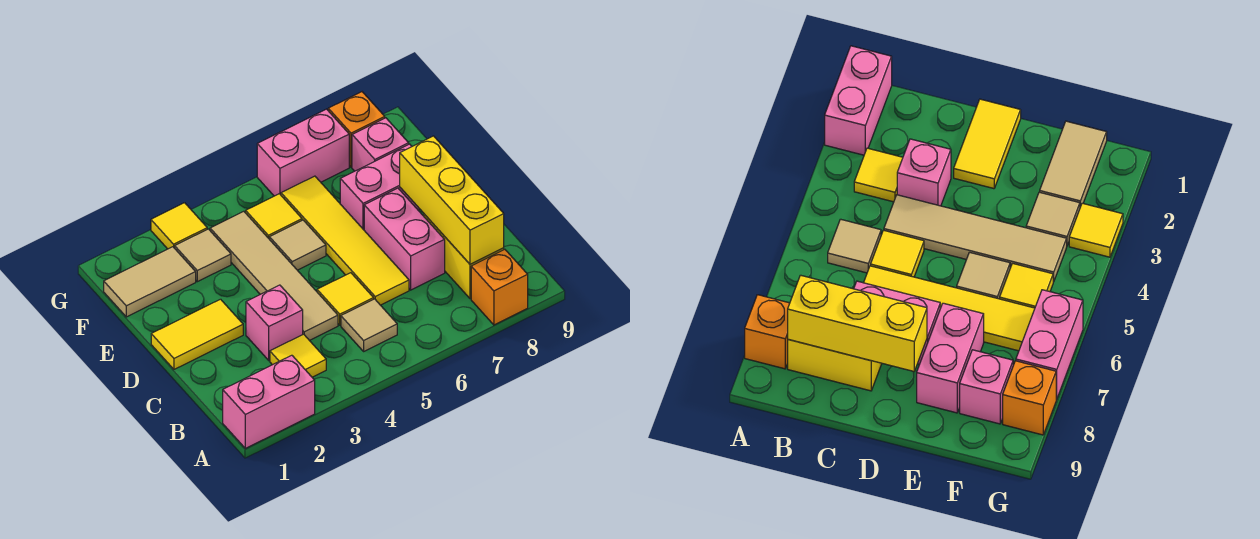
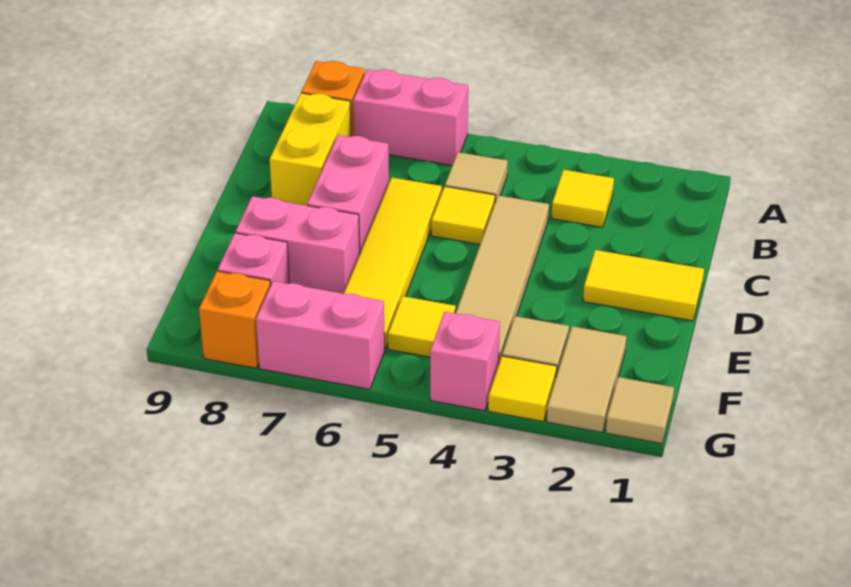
pink brick A1:A2 level 1 -> pink brick A6:A7 level 1
yellow brick B8:D8 level 2 -> none
pink brick C3 level 1 -> pink brick G4 level 1
tan tile E5 level 1 -> tan tile G1 level 1
tan tile F1:F2 level 1 -> tan tile F2:G2 level 1

